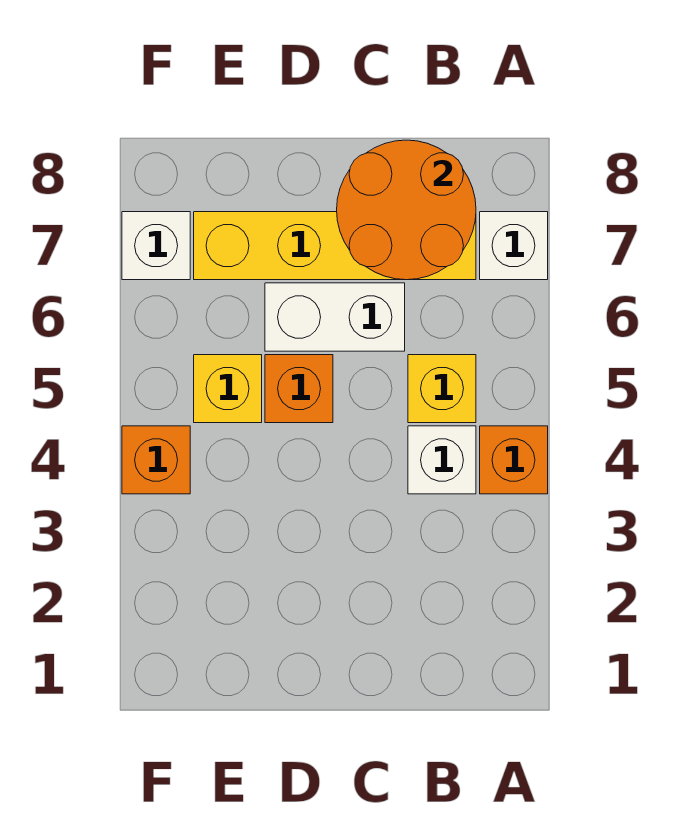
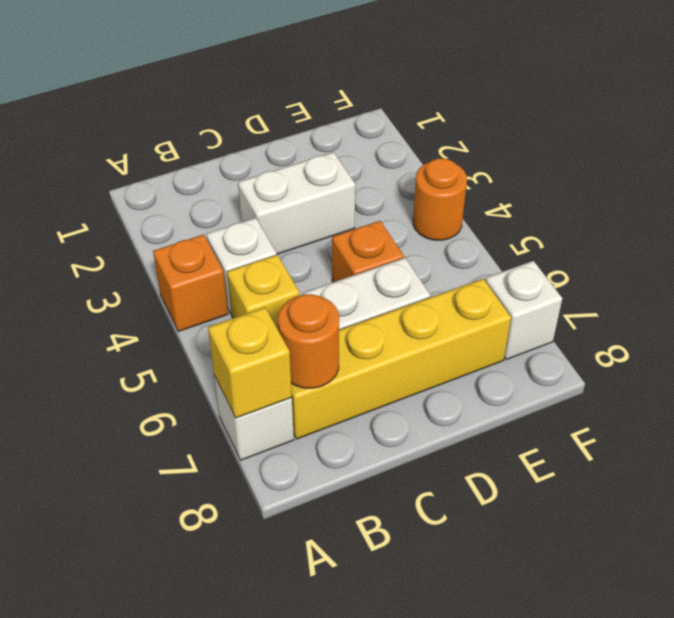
orange round brick B7:C8 level 2 -> orange round brick B7 level 2
none -> white brick C3:D3 level 1
yellow brick E5 level 1 -> yellow brick A7 level 2
orange brick F4 level 1 -> orange round brick F4 level 1

